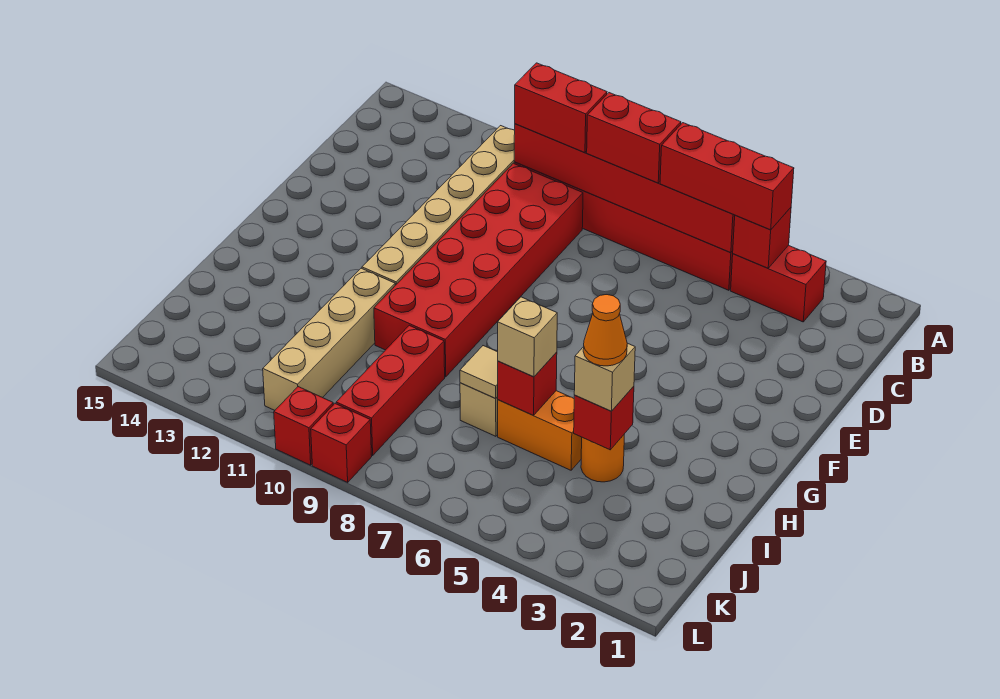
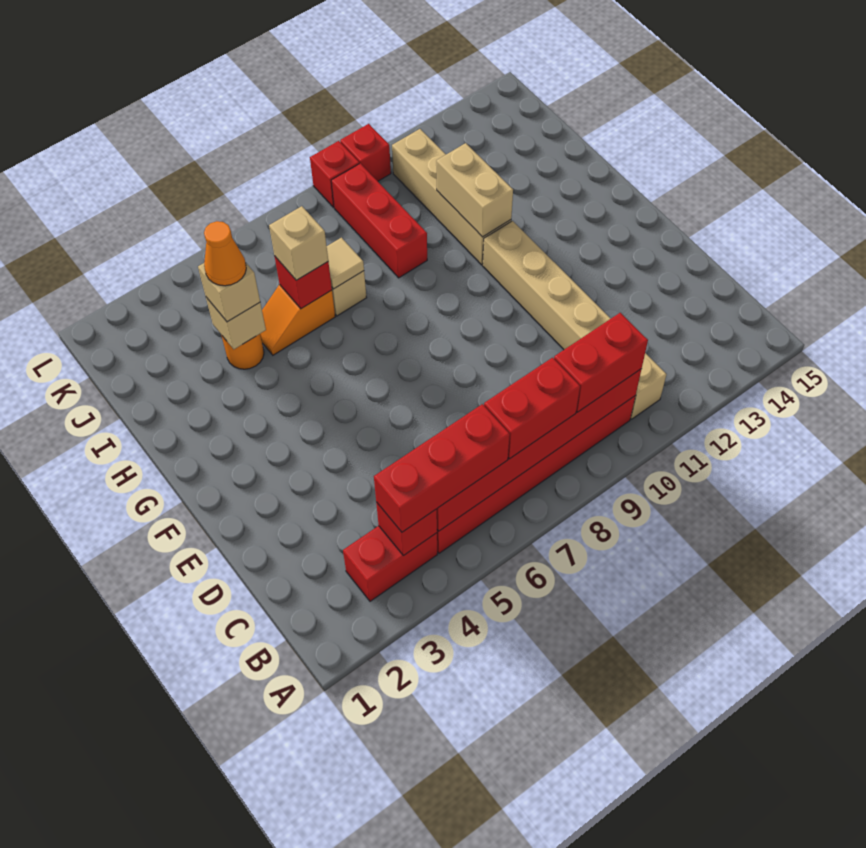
red brick C9:H10 level 1 -> none
none -> tan brick H11:I11 level 2
red brick I4 level 2 -> tan brick I4 level 2
orange brick I5:I6 level 1 -> orange slope I5:I6 level 1 top 6

